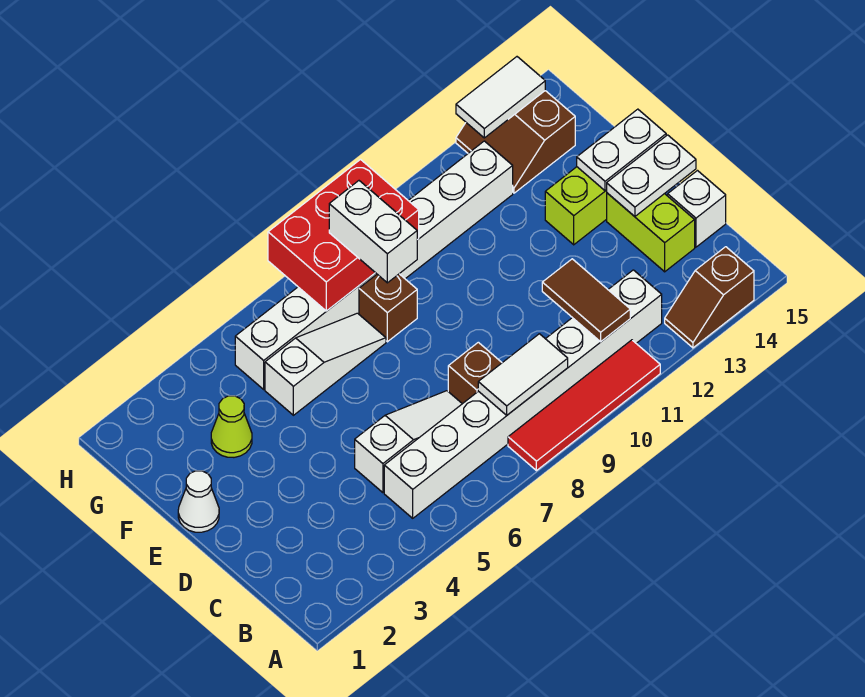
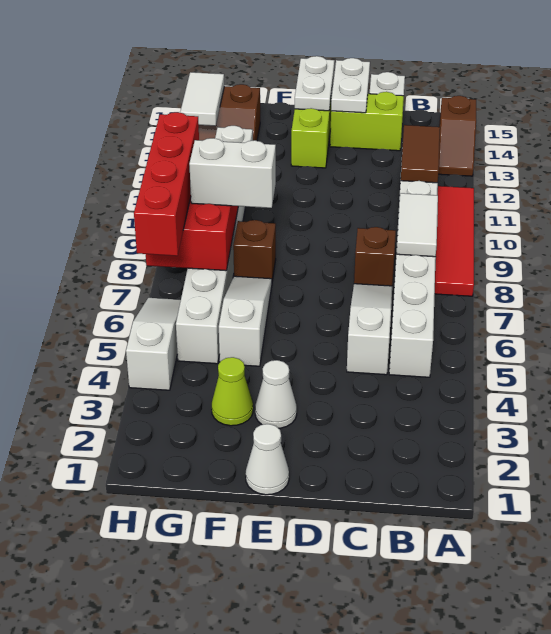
brown tile B11:C11 level 2 -> brown tile B11:B12 level 2
none -> white cone E3 level 1
none -> white slope H4:H6 level 1 top 4
none -> red brick H6:H9 level 3

